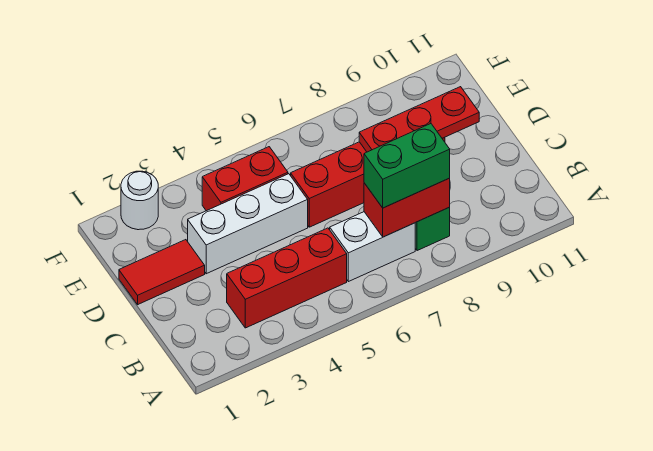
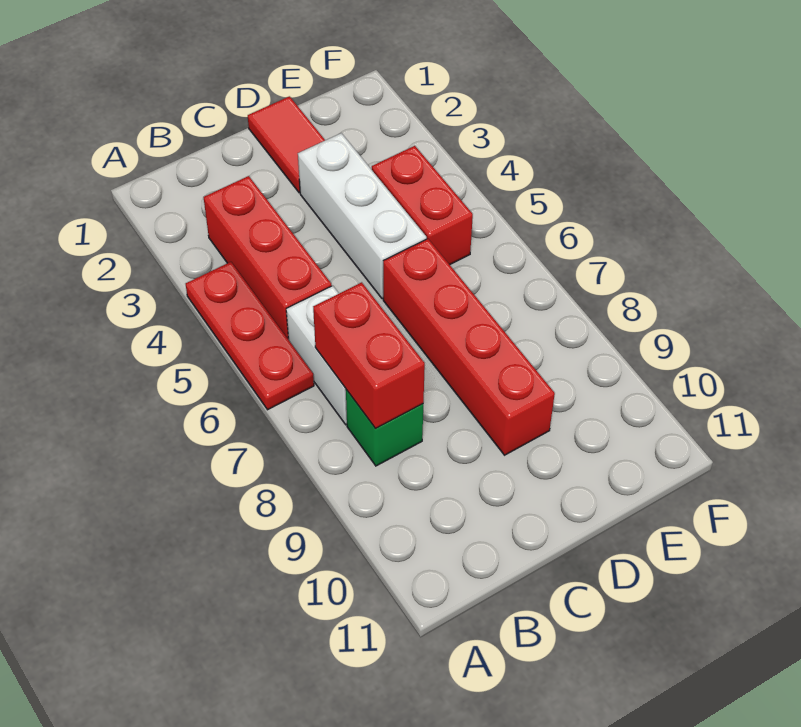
green brick B7:B8 level 3 -> none
red plate D8:D10 level 2 -> red plate A4:A6 level 1
white round brick F2 level 1 -> none

